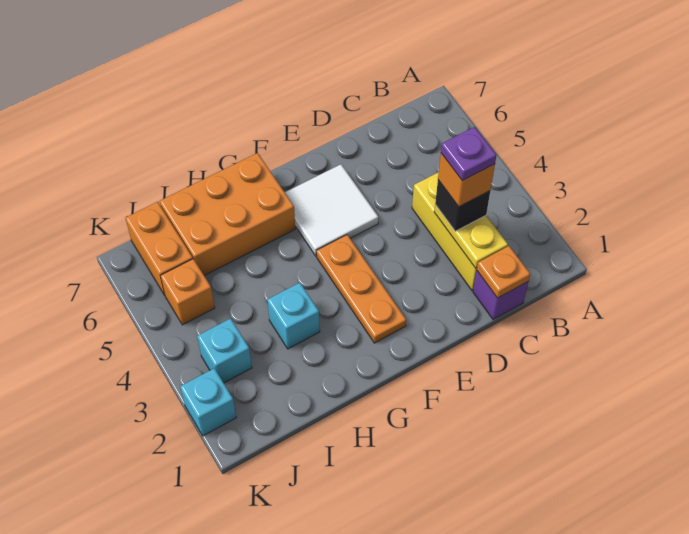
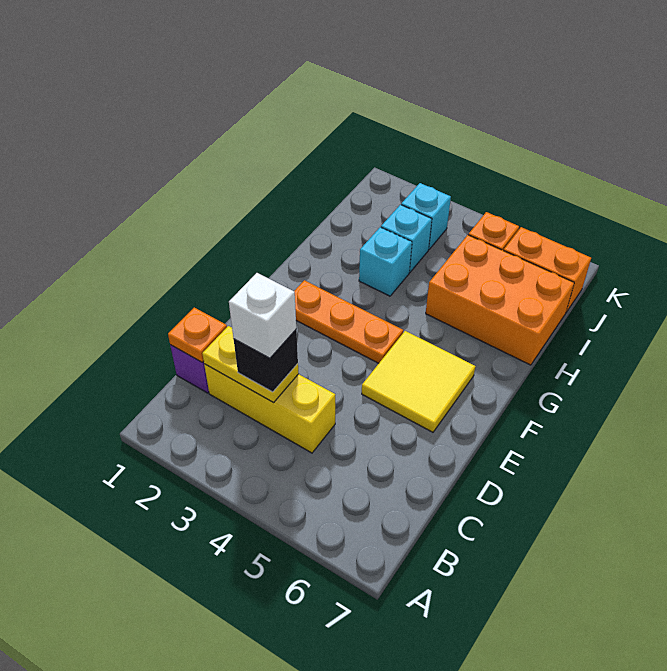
orange brick C3 level 4 -> white brick C3 level 4
purple plate C3 level 5 -> none
white tile E5:F6 level 1 -> yellow tile E5:F6 level 1
orange brick G6:I7 level 1 -> orange brick H5:I7 level 1
cyan brick K2 level 1 -> cyan brick I3 level 1

